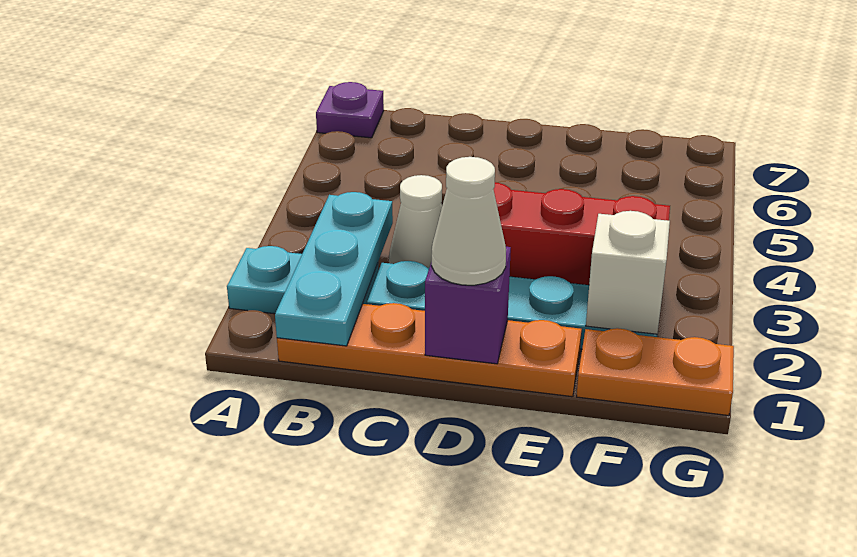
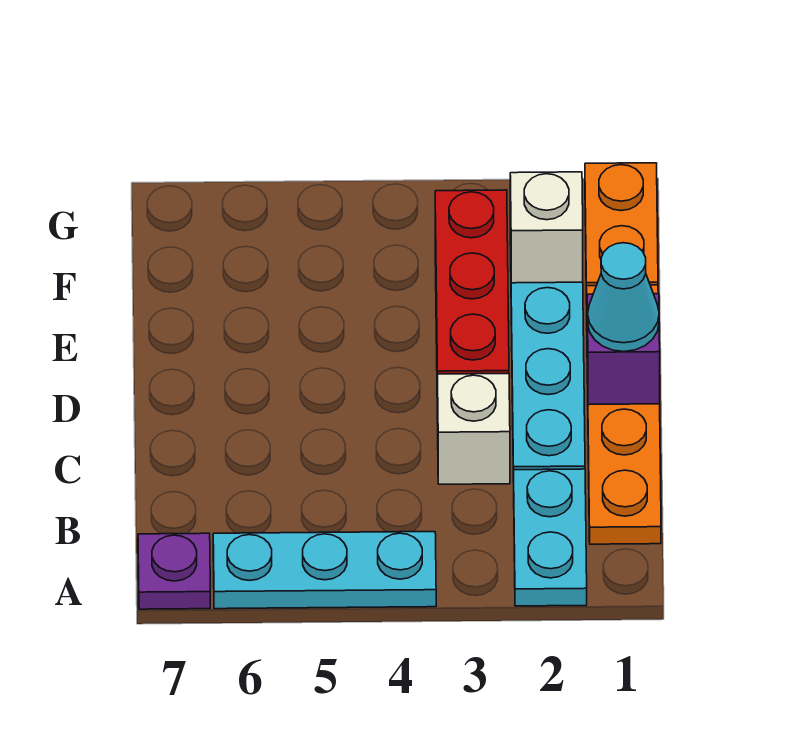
cyan plate B1:B3 level 2 -> cyan plate A4:A6 level 1
white cone C3 level 1 -> white brick C3 level 1
white cone D1 level 3 -> cyan cone D1 level 3

